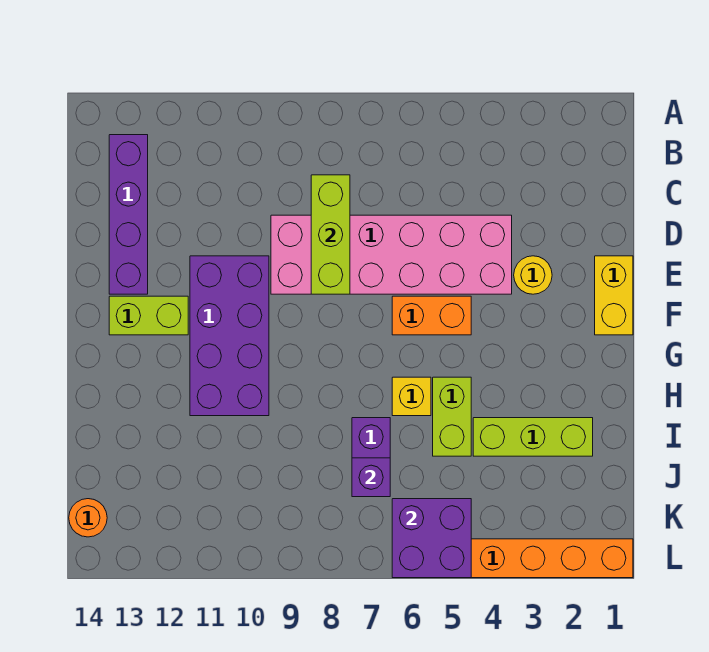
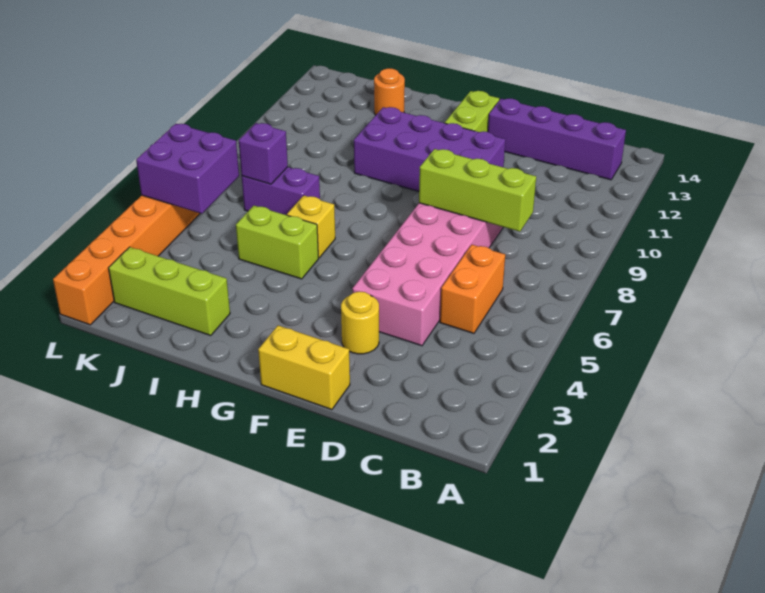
orange brick F5:F6 level 1 -> orange brick C5:C6 level 1
lime brick I2:I4 level 1 -> lime brick I2:K2 level 1
orange round brick K14 level 1 -> orange round brick I13 level 1

